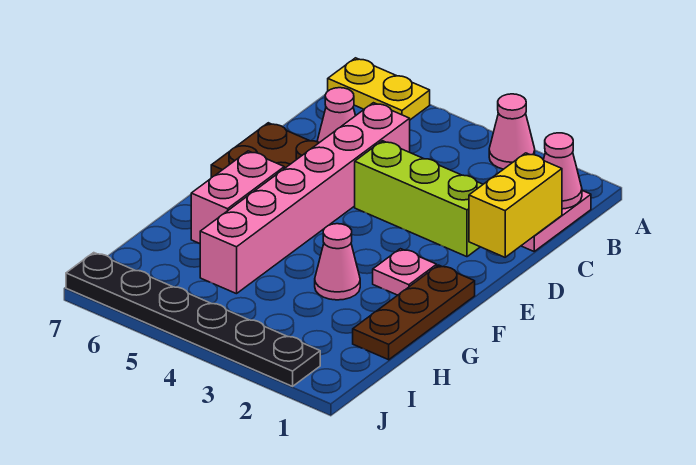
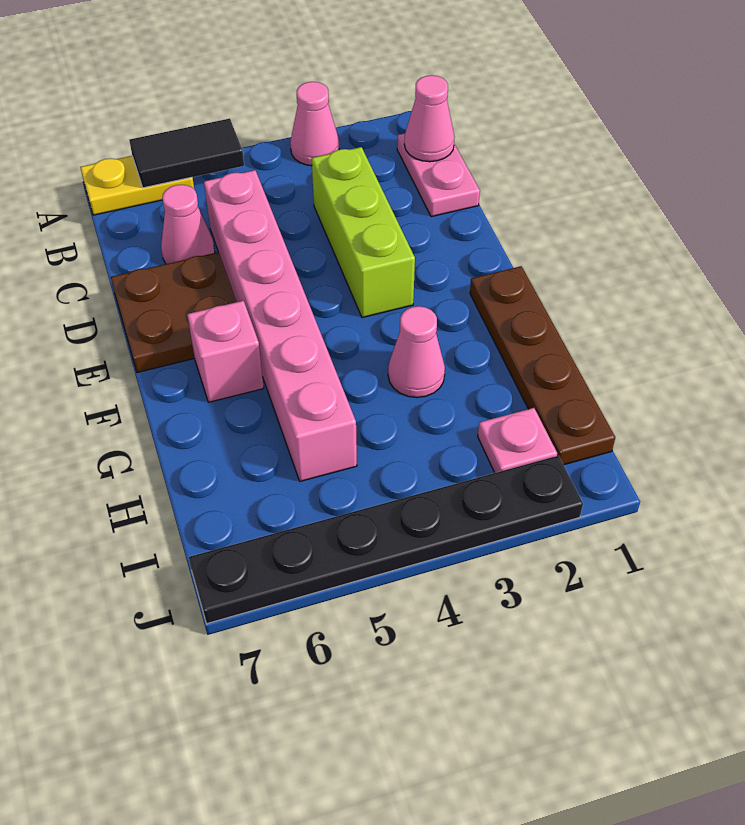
none -> black tile A5:A6 level 2
yellow brick C1:D1 level 2 -> none
lime brick D2:D4 level 1 -> lime brick C3:E3 level 1
brown plate F1:H1 level 1 -> brown plate F1:I1 level 1
pink plate F2 level 1 -> pink plate I2 level 1
pink brick F6:G6 level 1 -> pink brick F6 level 1

